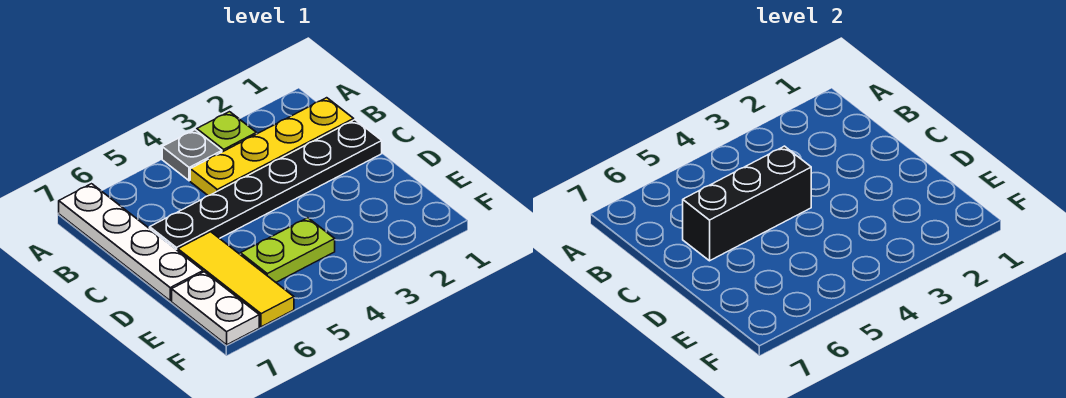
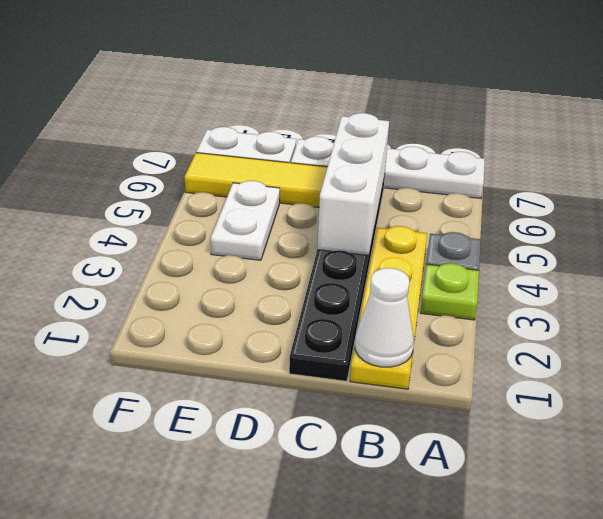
none -> white cone B1 level 2
black brick C4:C6 level 2 -> white brick C4:C6 level 2
lime plate E4:E5 level 1 -> white plate E4:E5 level 1

